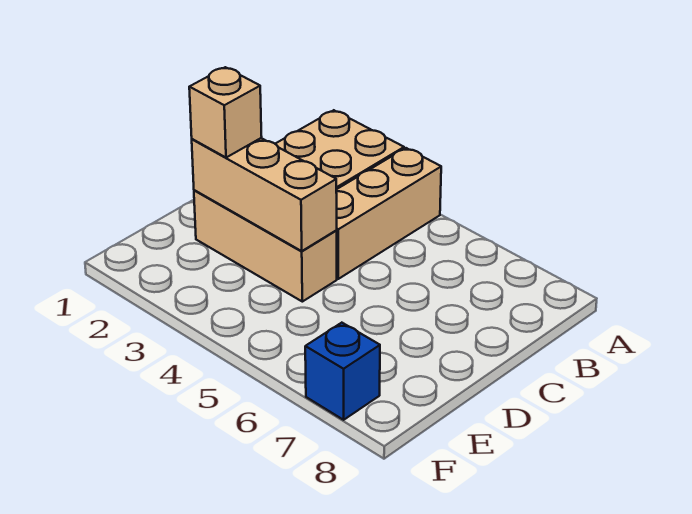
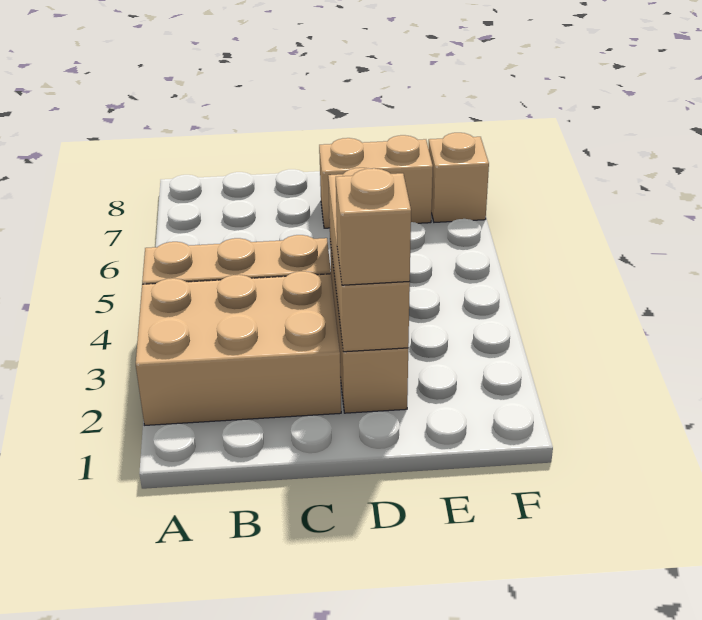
none -> tan brick D7:E7 level 1
blue brick F7 level 1 -> tan brick F7 level 1

